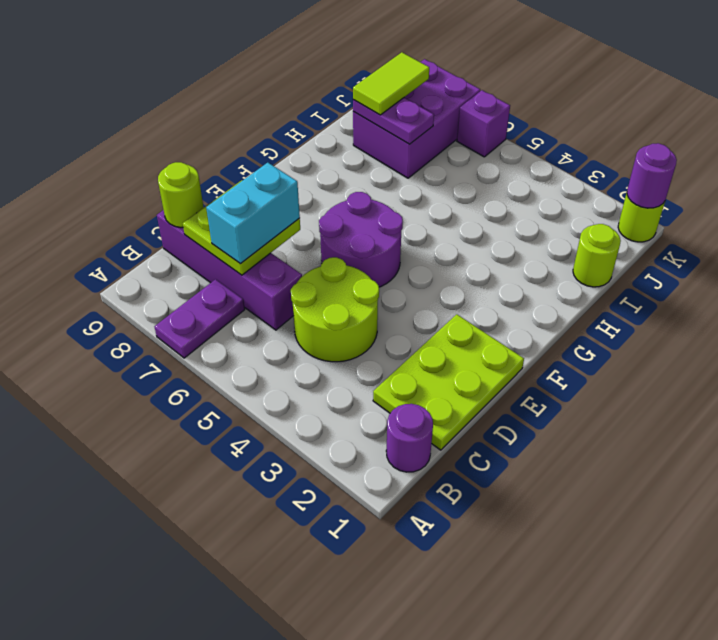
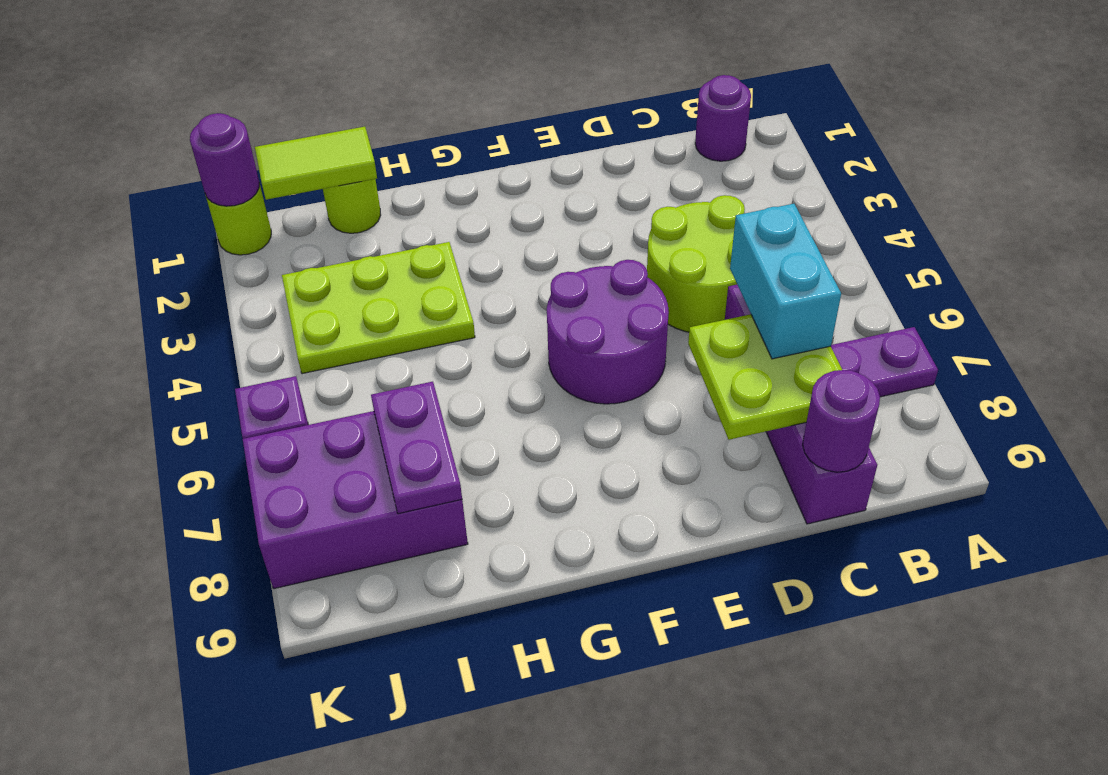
lime plate C1:E2 level 1 -> lime plate H3:J4 level 1
cyan brick C7:D7 level 3 -> cyan brick C6:C7 level 3
lime round brick C9 level 2 -> purple round brick C9 level 2
lime tile I8:J8 level 3 -> lime tile I1:J1 level 2

